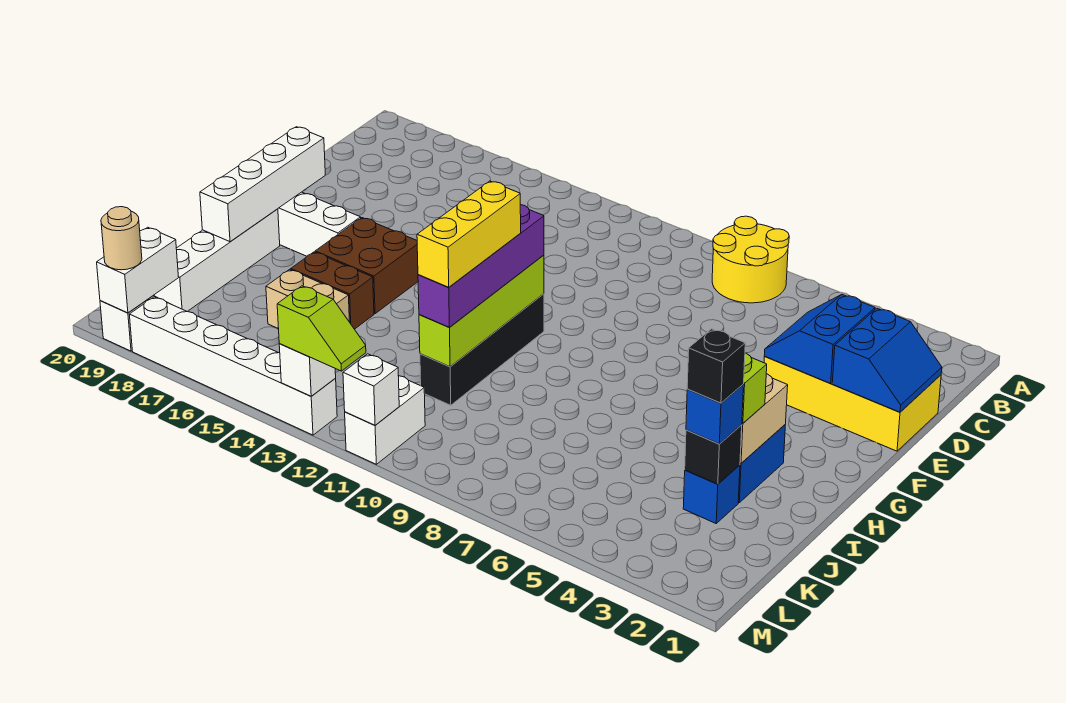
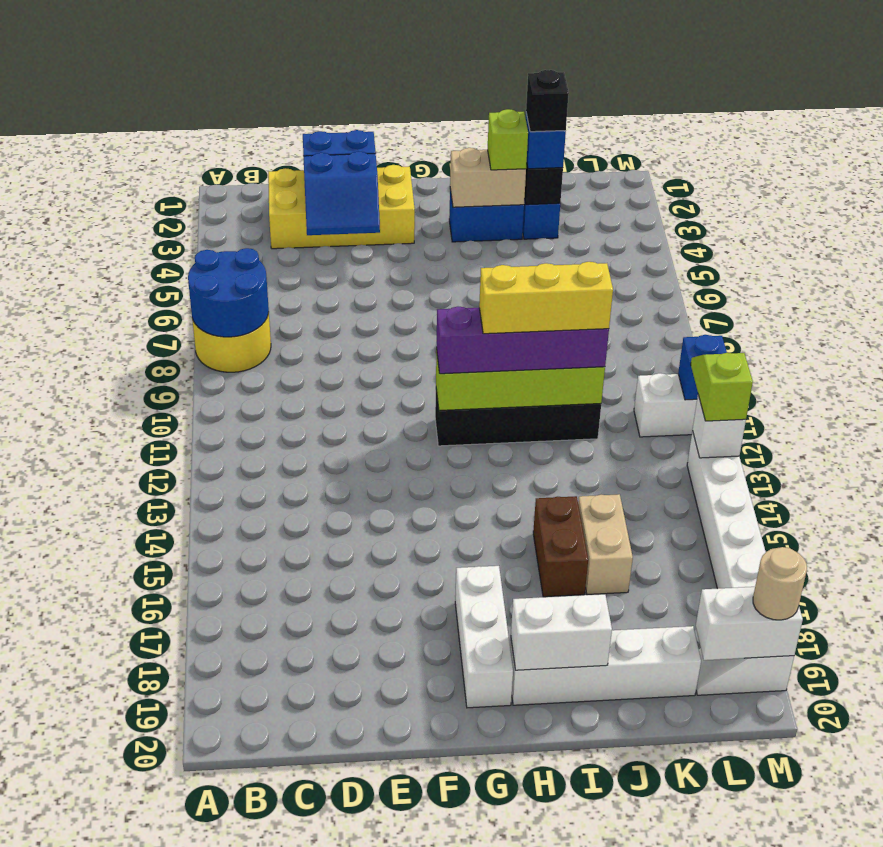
none -> blue round brick A7:B8 level 2
yellow brick D1:E4 level 1 -> yellow brick C2:F3 level 1
white brick F19:I19 level 2 -> white brick H19:I19 level 2
brown brick G15:H16 level 1 -> none
white brick M11 level 2 -> blue brick M11 level 2

